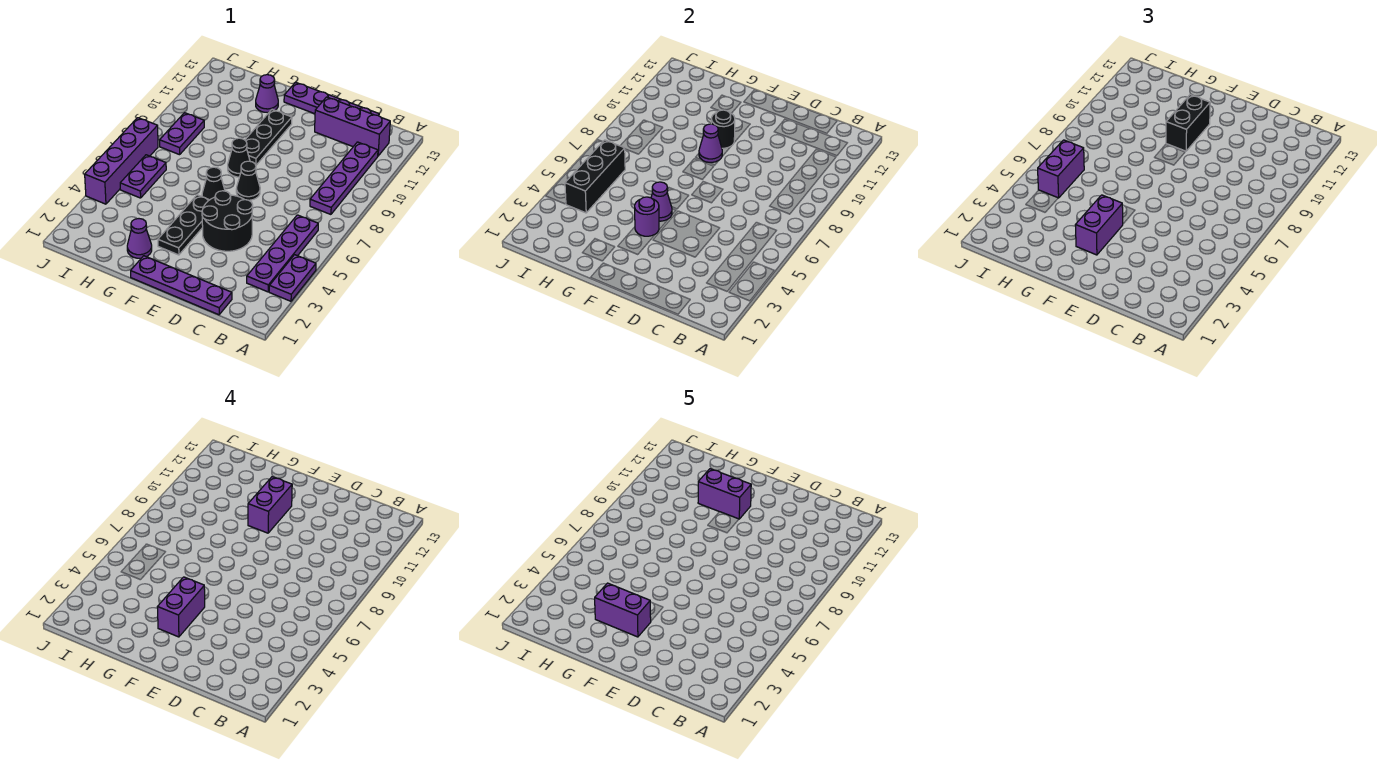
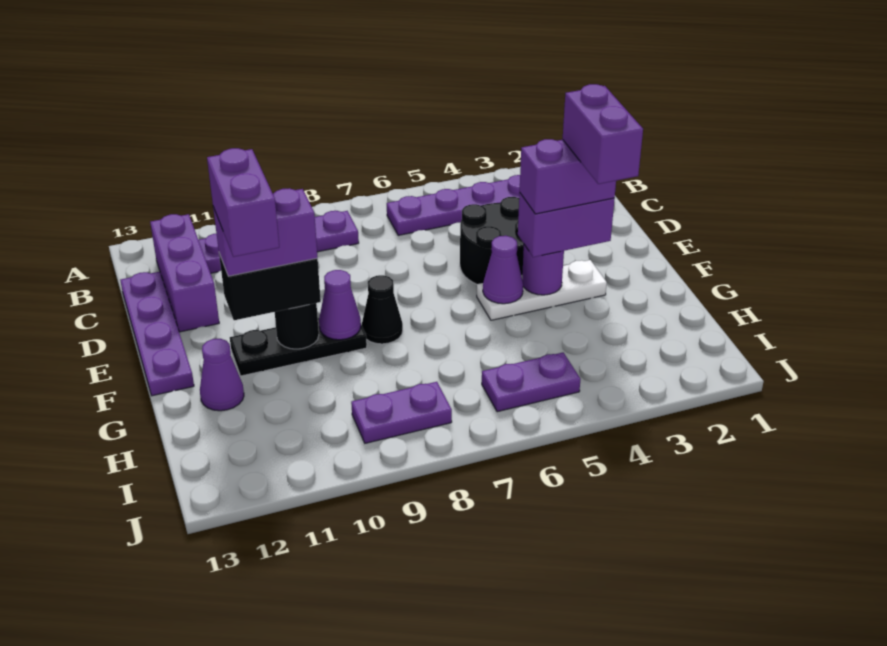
purple plate A3:A4 level 1 -> none
purple plate C1:F1 level 1 -> none
black cone E7 level 1 -> none
black plate F3:F5 level 1 -> white plate F3:F5 level 1
black cone F6 level 1 -> none
purple cone G2 level 1 -> none
black brick I4:I6 level 2 -> none
purple brick I5:I6 level 3 -> none
purple brick J4:J7 level 1 -> none

